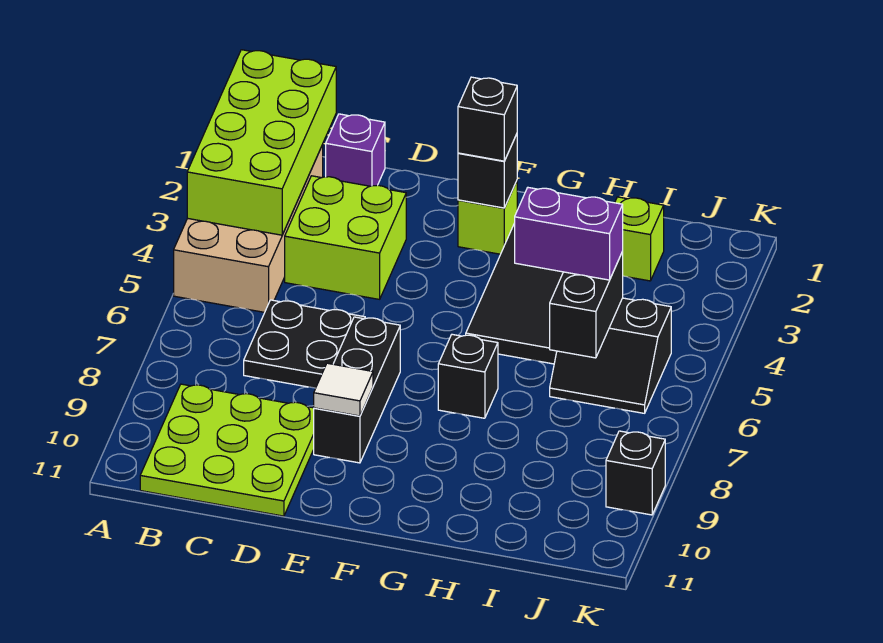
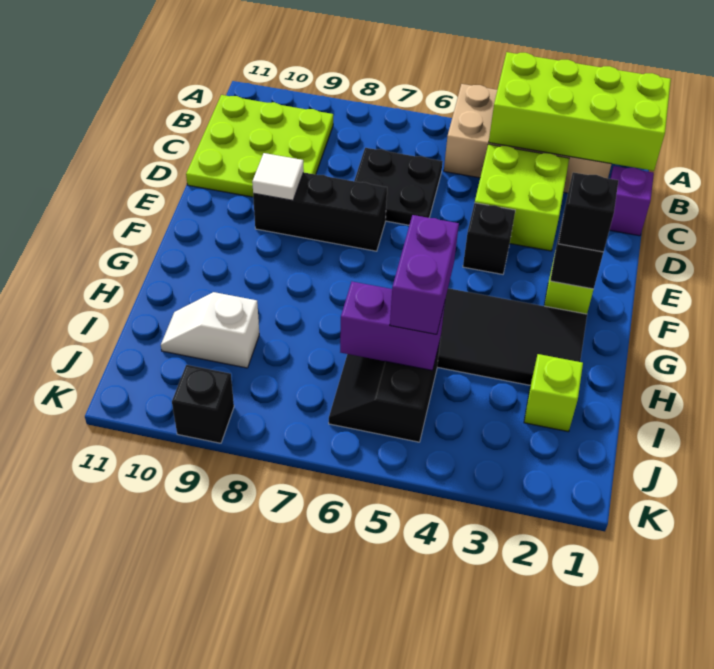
black brick G7 level 1 -> black brick E4 level 1
black brick I5:I6 level 2 -> purple brick I5:I6 level 2
none -> white slope I9:I10 level 1 top 9

